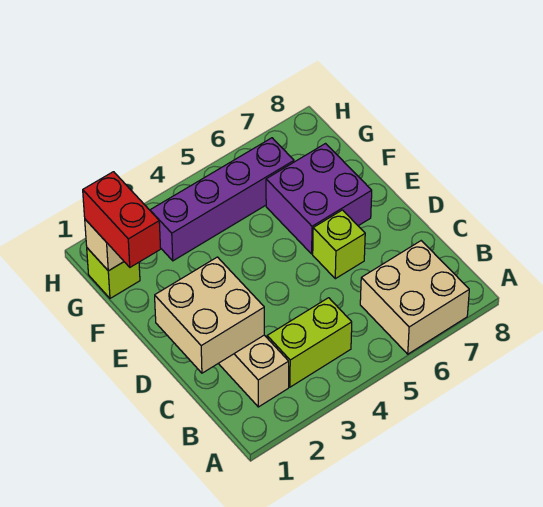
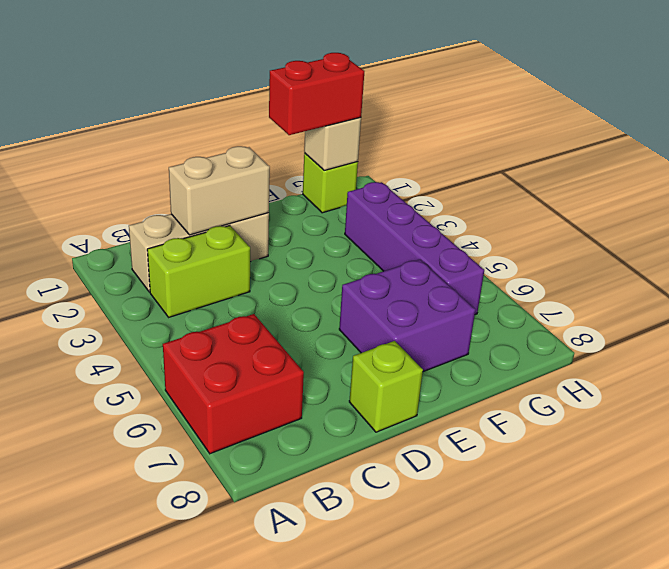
tan brick A6:B7 level 1 -> red brick A6:B7 level 1
lime brick B3:B4 level 1 -> lime brick B3:C3 level 1
tan brick C1:D2 level 2 -> tan brick C2:D2 level 2
lime brick D6 level 1 -> lime brick D8 level 1

